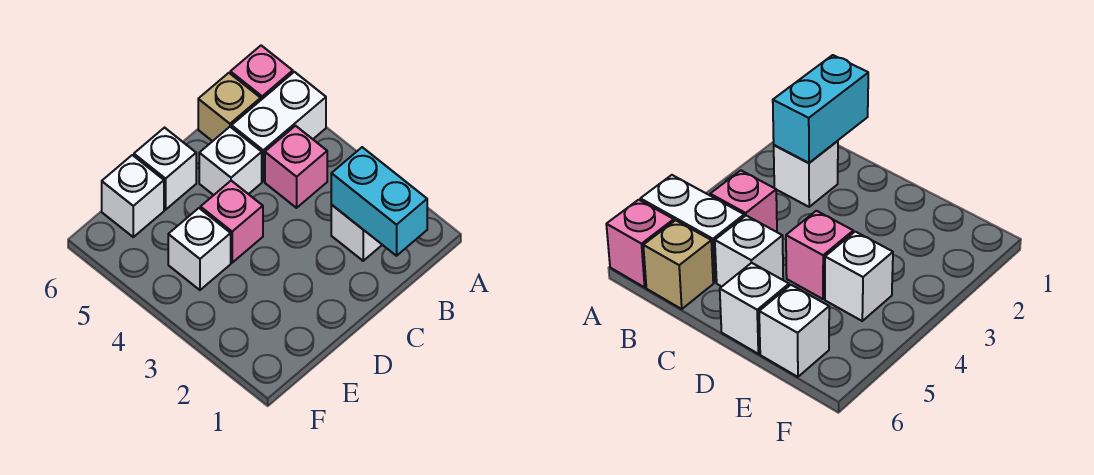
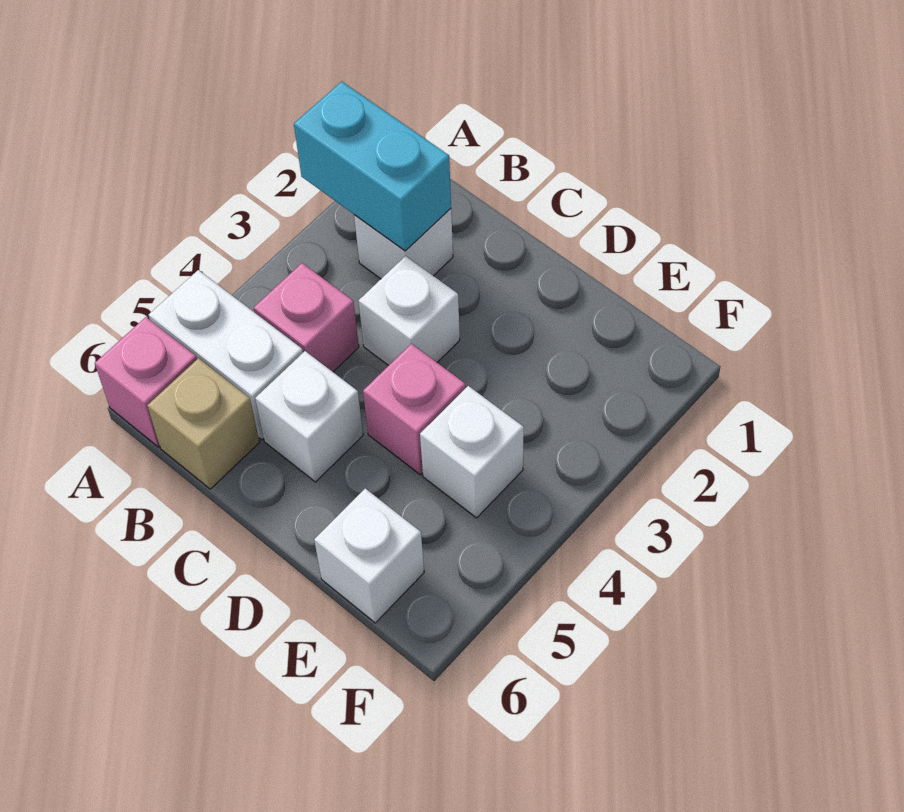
cyan brick B1:B2 level 2 -> cyan brick A2:B2 level 2
white brick D6 level 1 -> white brick C3 level 1

